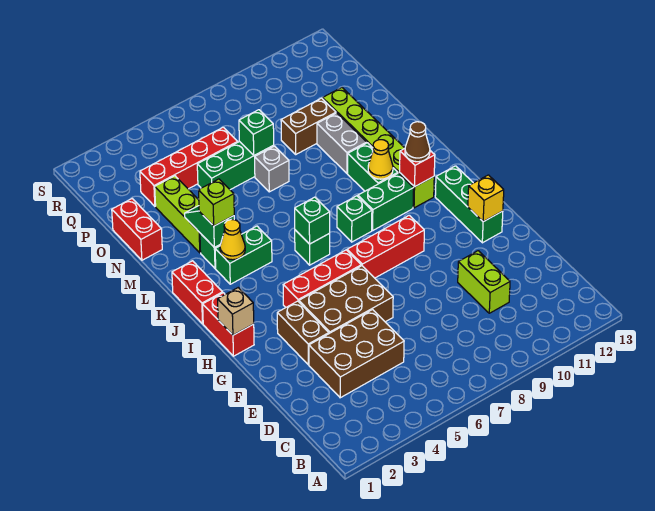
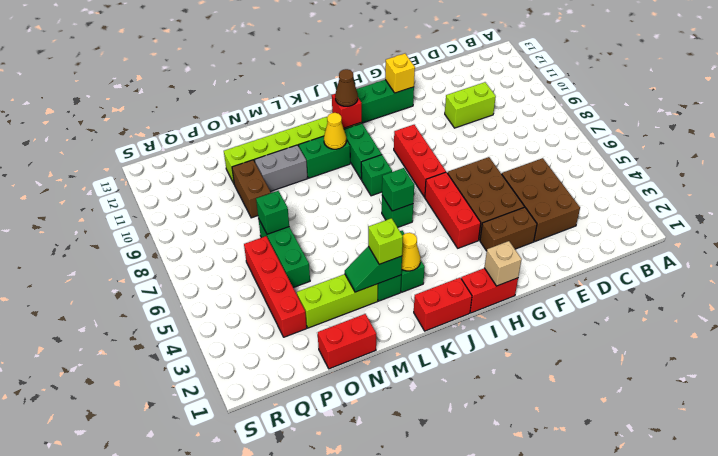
grey brick N7 level 1 -> none

